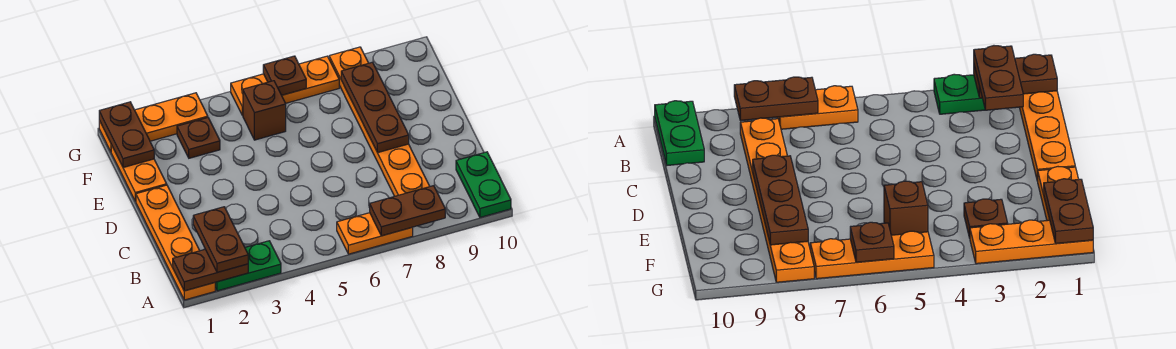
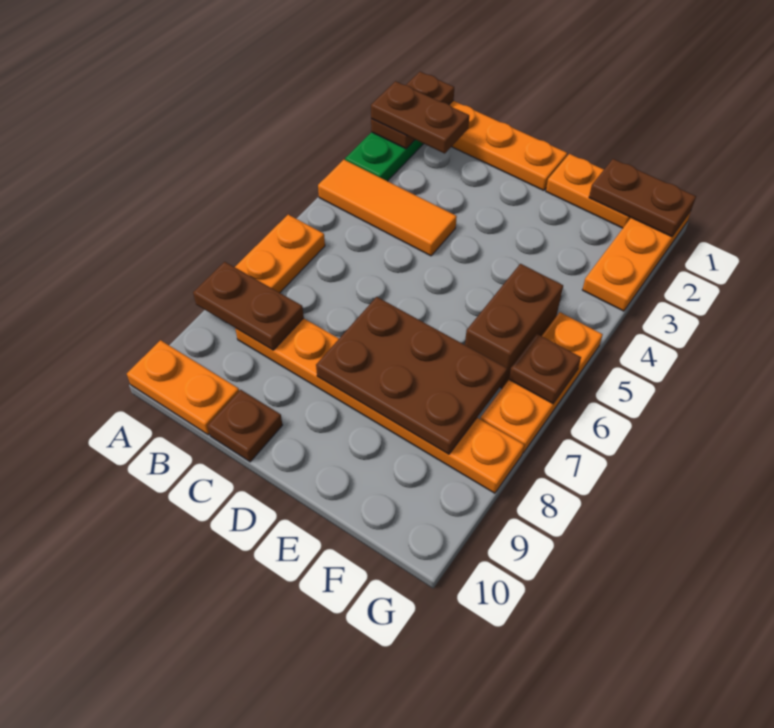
none -> orange tile A4:C4 level 1
brown plate A7:A8 level 2 -> brown plate A8:B8 level 2
green plate A10:B10 level 1 -> orange plate A10:B10 level 1
brown plate D8:F8 level 2 -> brown plate D7:F8 level 2
brown plate F3 level 1 -> brown plate C10 level 1
brown brick F5 level 1 -> brown brick F5:F6 level 1

